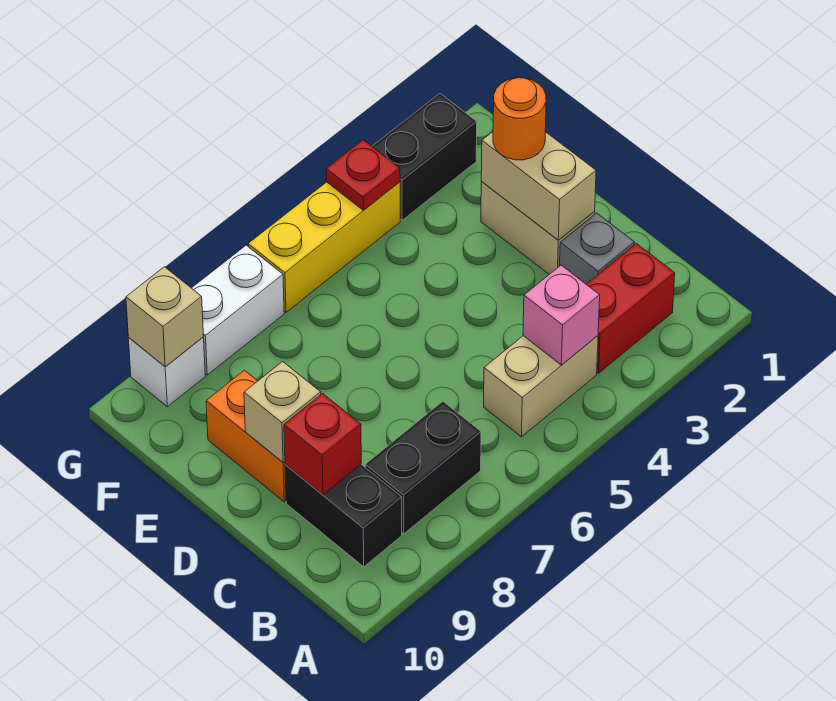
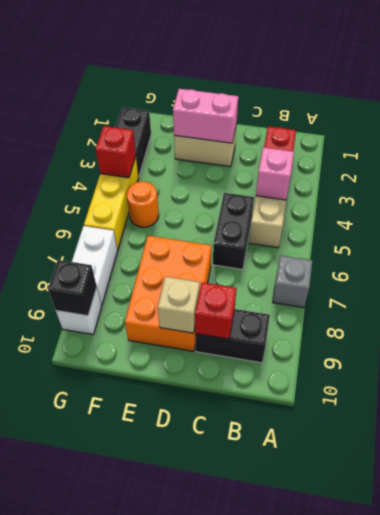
black brick B7:B8 level 1 -> black brick C5:C6 level 1
grey brick C2 level 1 -> grey brick A7 level 1
tan brick D2:E2 level 2 -> pink brick D2:E2 level 2
orange brick D9:E9 level 1 -> orange brick D7:E9 level 1
orange round brick E2 level 3 -> orange round brick F5 level 1
red plate G4 level 2 -> red brick G4 level 2
tan brick G9 level 2 -> black brick G9 level 2

